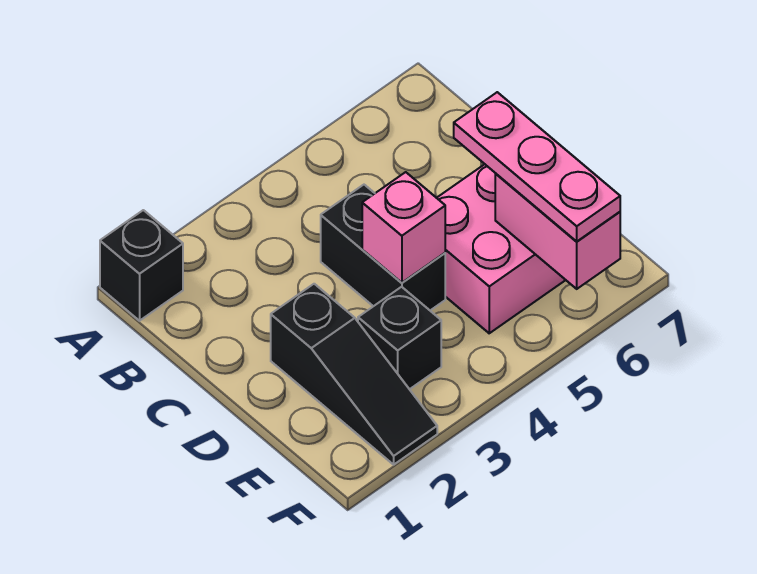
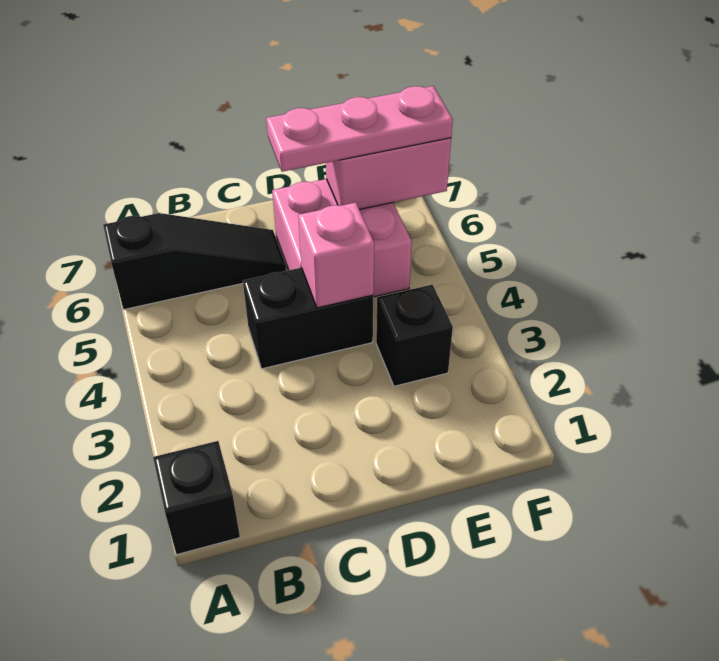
black slope D2:F2 level 1 top D -> black slope A6:C6 level 1 top A

